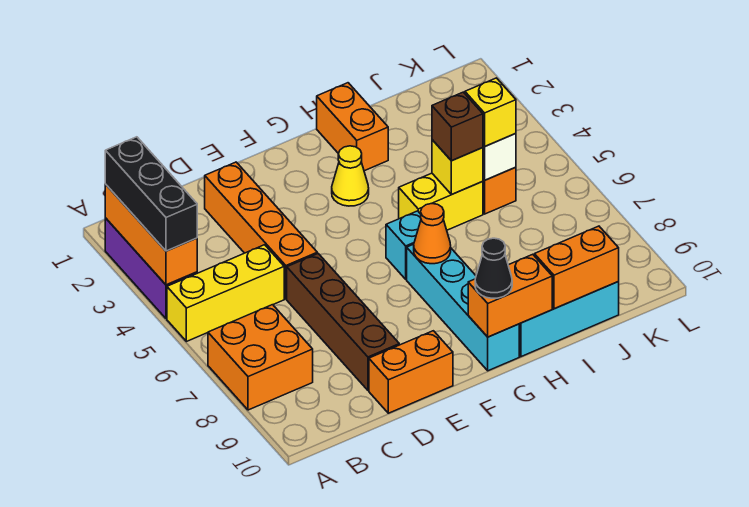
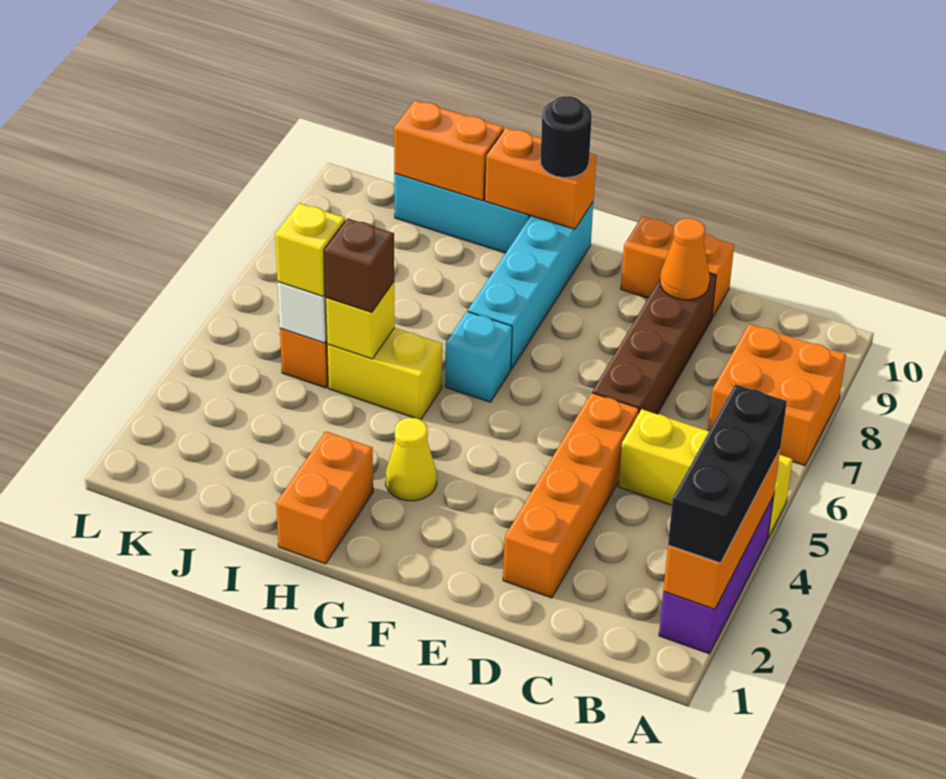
orange cone G7 level 2 -> orange cone D9 level 2
black cone G10 level 3 -> black round brick G10 level 3

